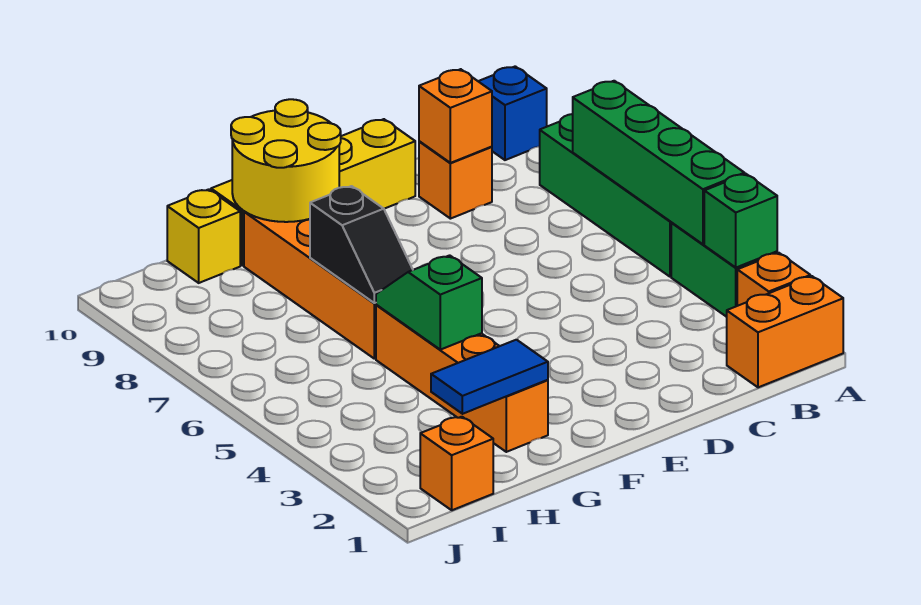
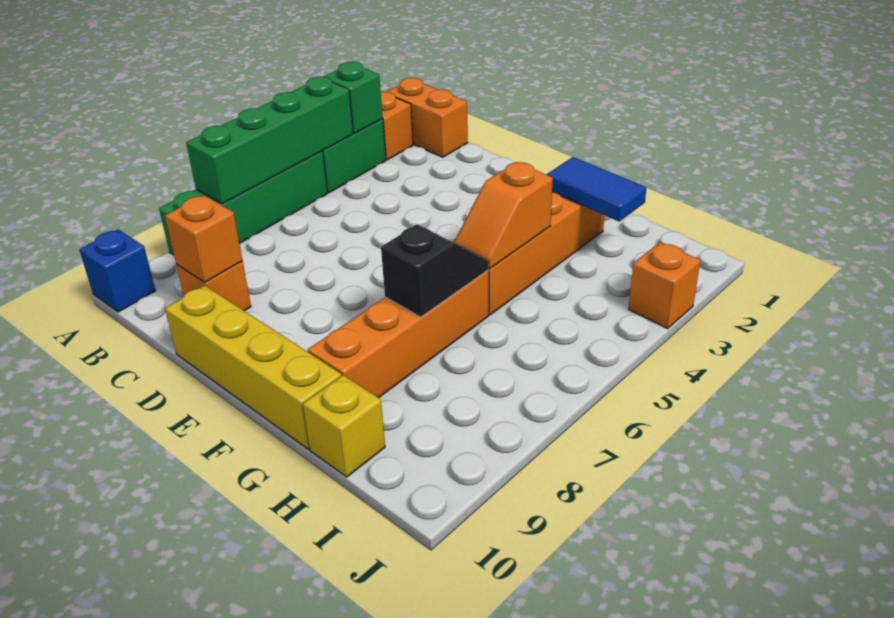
yellow round brick F9:G10 level 2 -> none
green slope G4:G5 level 2 top 4 -> orange slope G4:G5 level 2 top 4
orange brick I1 level 1 -> orange brick J3 level 1

